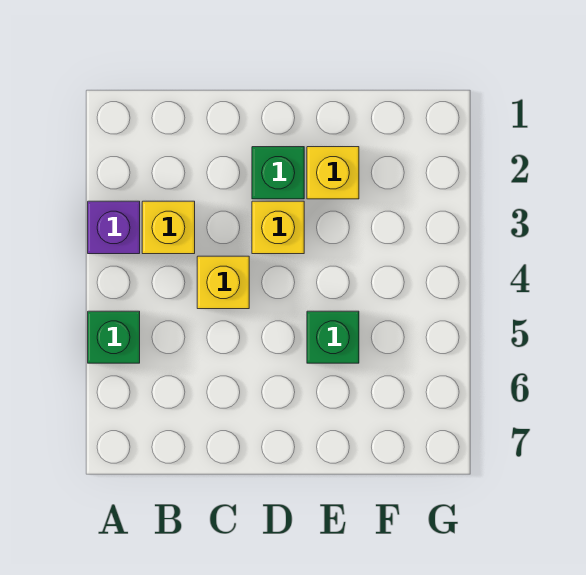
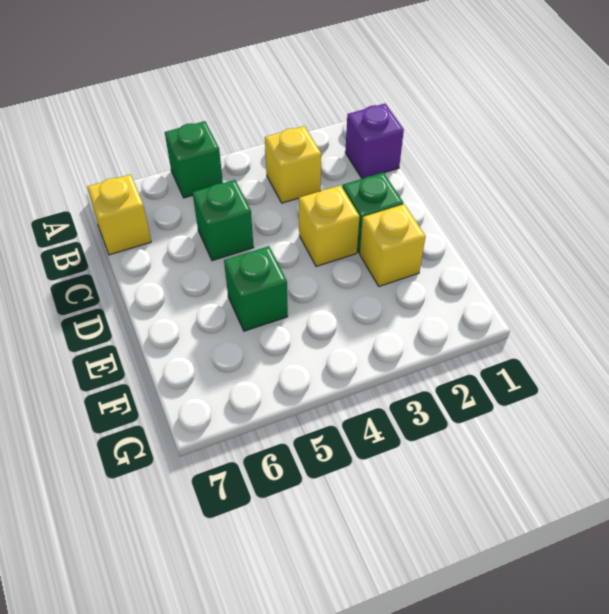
purple brick A3 level 1 -> purple brick B1 level 1
yellow brick C4 level 1 -> yellow brick B7 level 1
none -> green brick C5 level 1

